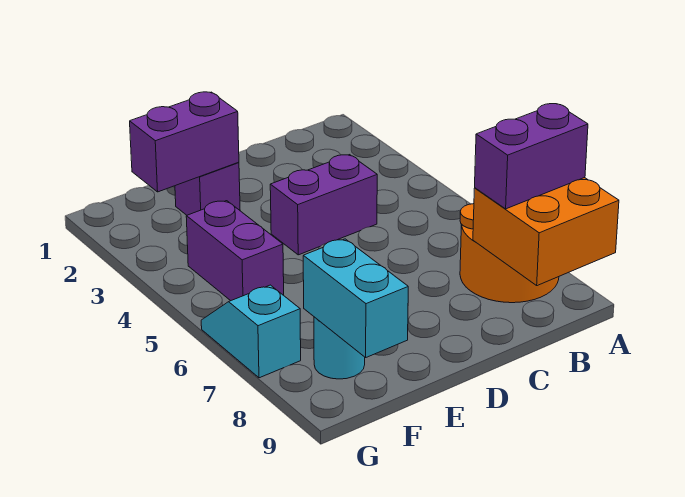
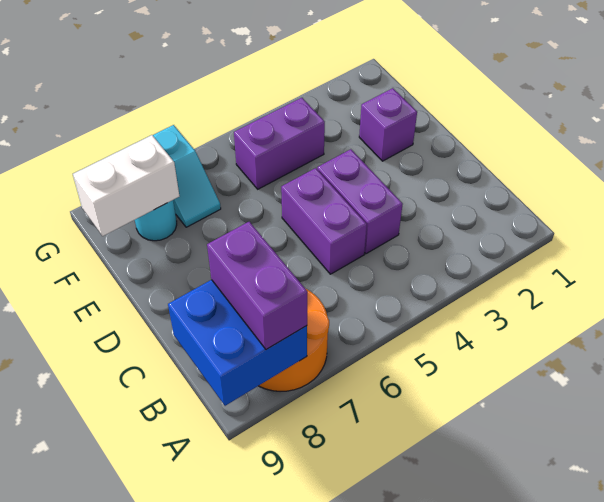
orange brick A8:B9 level 2 -> blue brick A8:B9 level 2
purple brick E2:F2 level 2 -> purple brick C5:D5 level 1
cyan brick F8:F9 level 2 -> white brick F8:F9 level 2
cyan slope G6:G7 level 1 top 7 -> cyan slope F7:G7 level 1 top G

